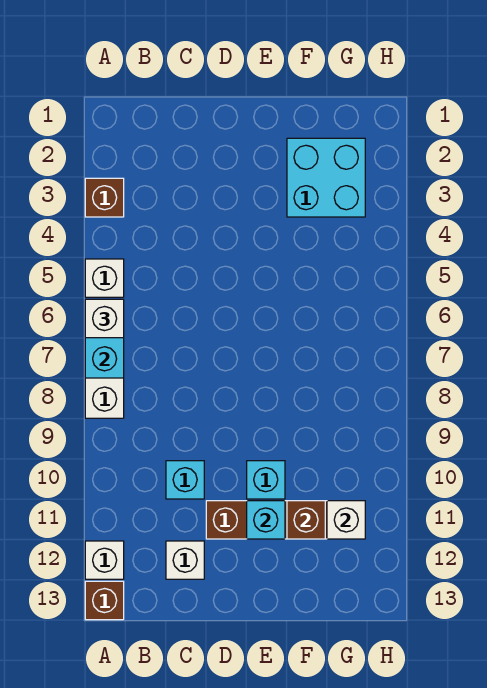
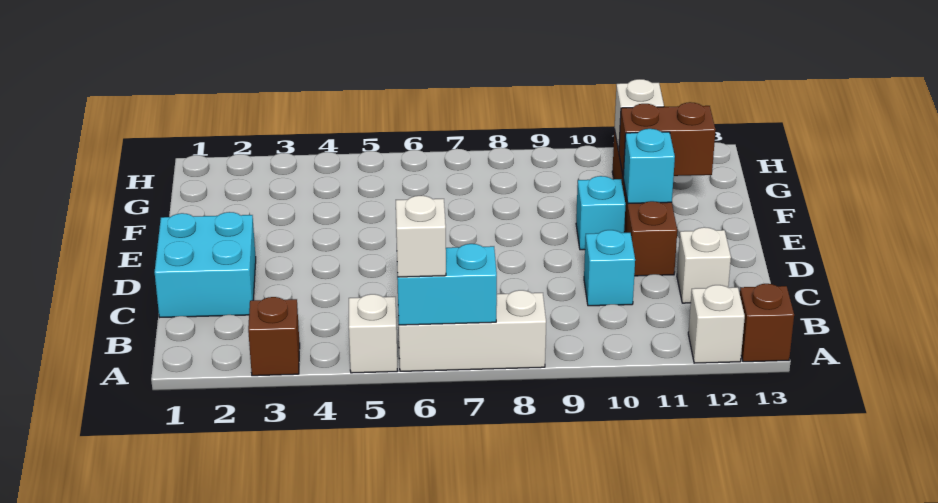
cyan brick F2:G3 level 1 -> cyan brick C1:D2 level 1
brown brick F11 level 2 -> brown brick F11:F12 level 2

